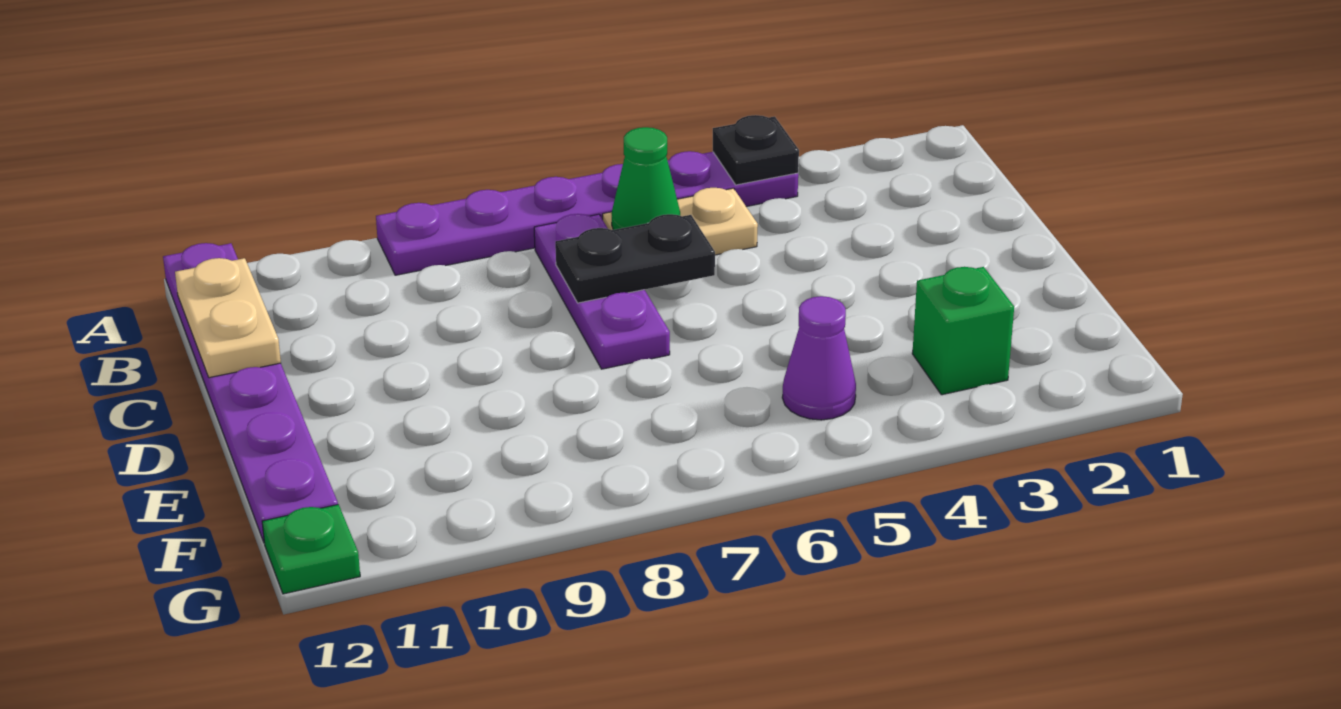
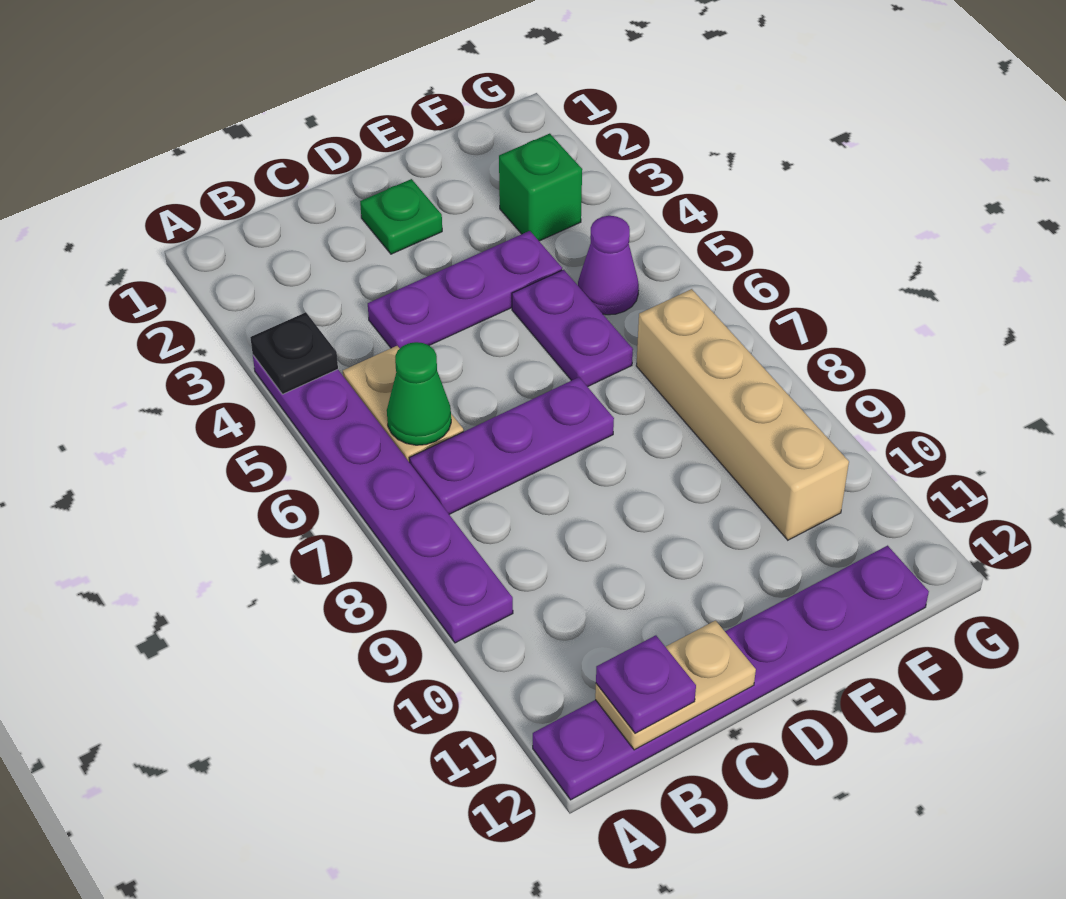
none -> purple plate B12 level 3
none -> purple plate C4:E4 level 1
black plate C6:C7 level 2 -> none
none -> purple plate E5:E6 level 1
none -> tan brick F7:F10 level 1
green plate G12 level 1 -> green plate D2 level 1

